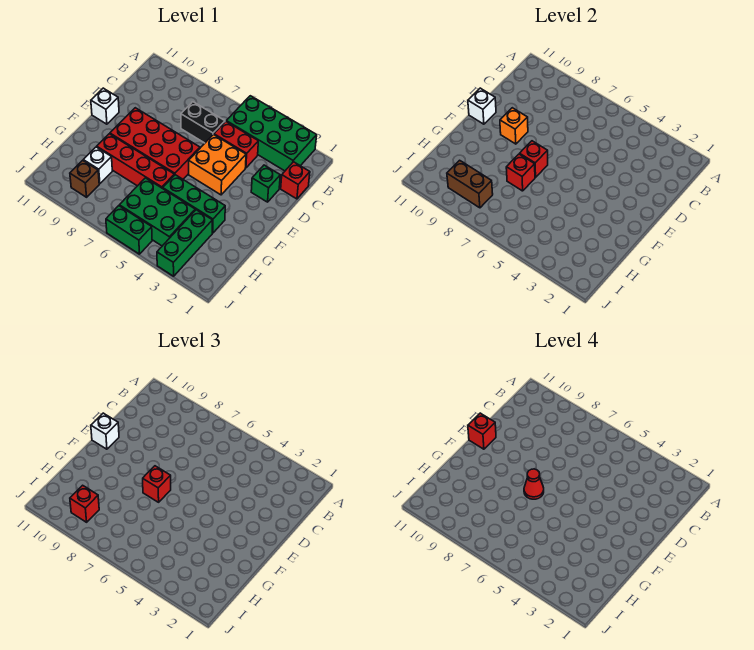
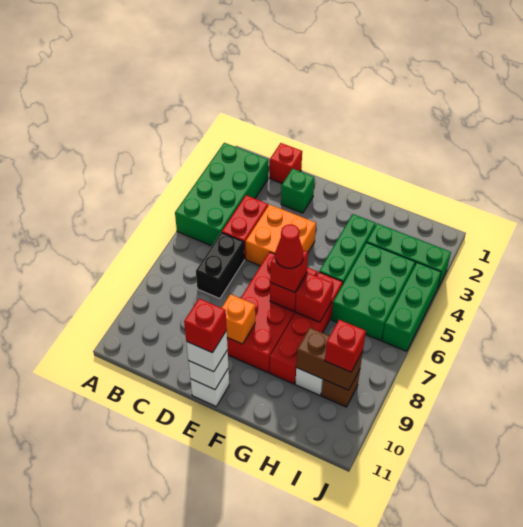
brown brick I8:I9 level 2 -> brown brick H9:I9 level 2
green brick J5:J6 level 1 -> green brick J4:J6 level 1

